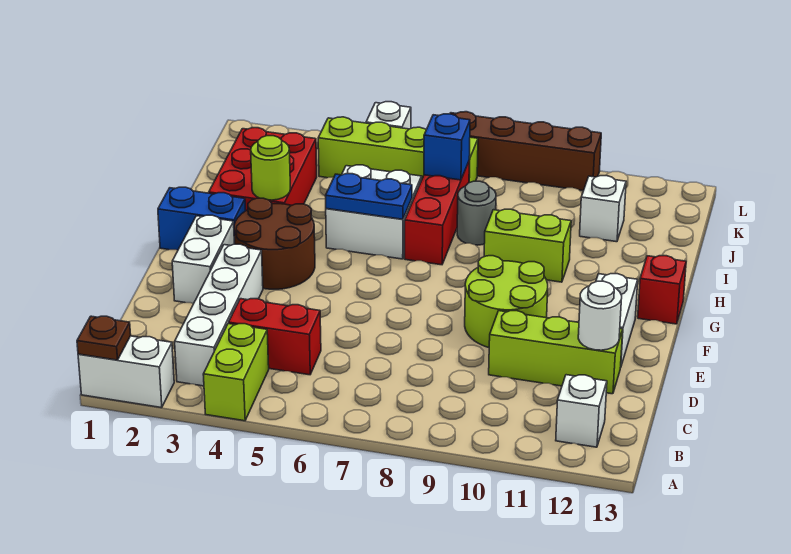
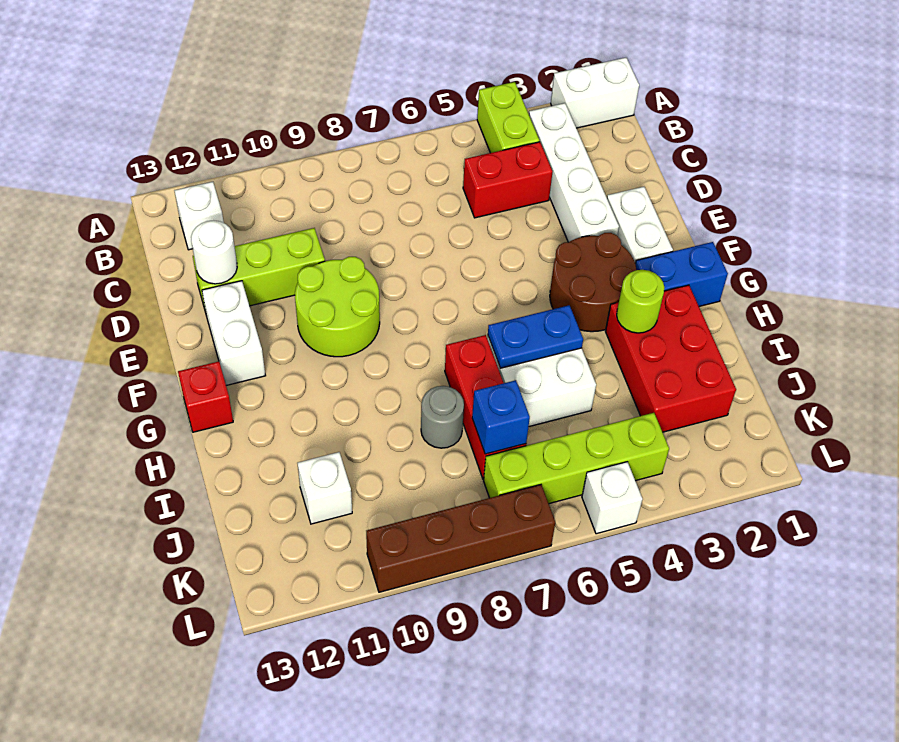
brown plate A1 level 2 -> none
lime brick H9:H10 level 1 -> none

